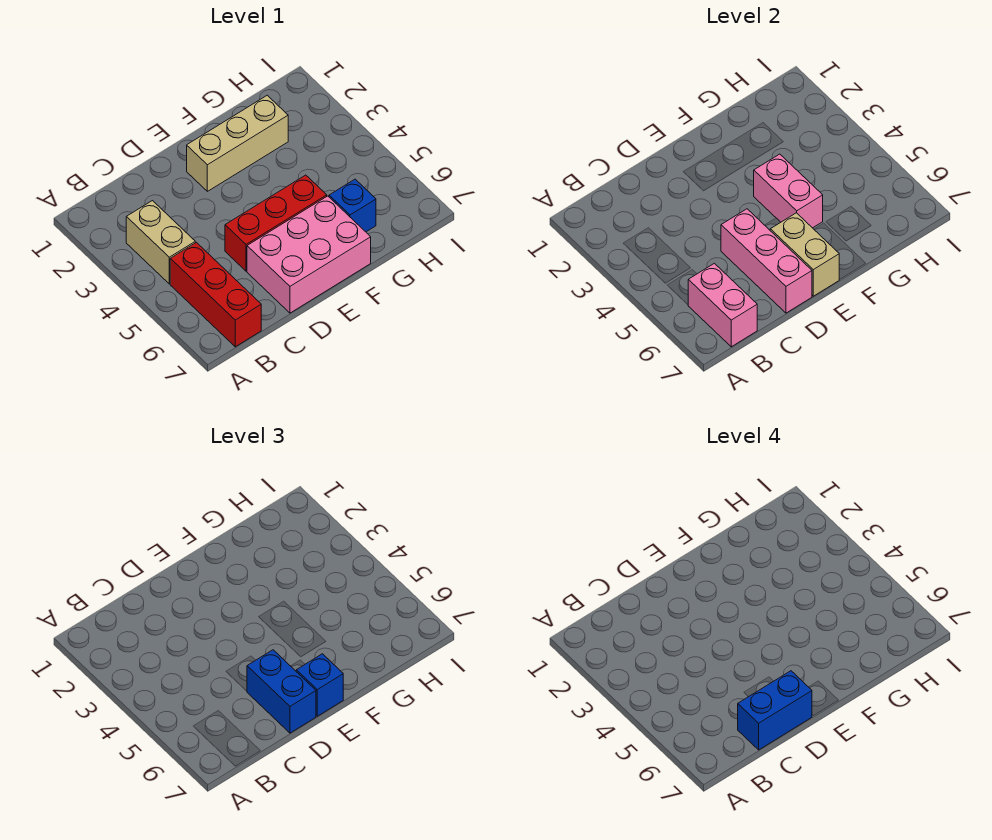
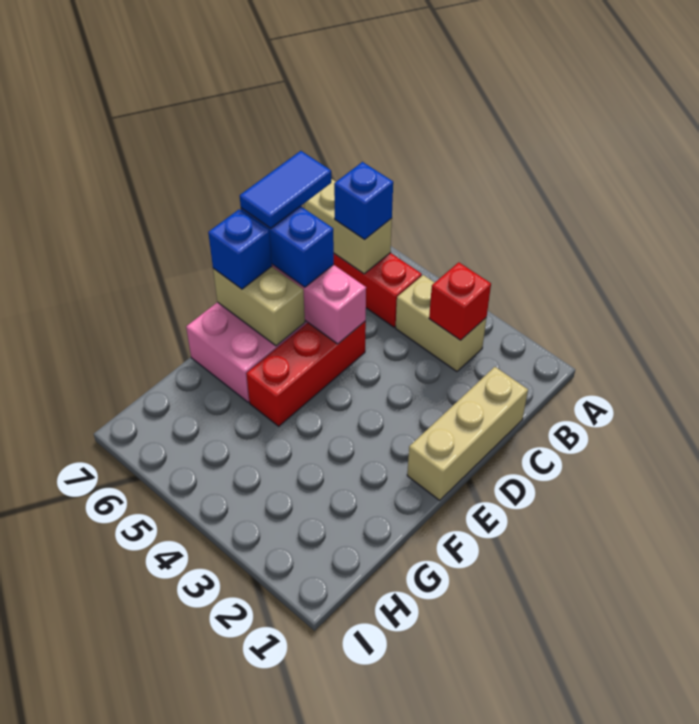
none -> red brick B3 level 2
pink brick B6:B7 level 2 -> tan brick B6:B7 level 2
blue brick C7:D7 level 4 -> blue tile C7:D7 level 4
tan brick E2:G2 level 1 -> tan brick C1:E1 level 1
pink brick F4:F5 level 2 -> none
blue brick G6 level 1 -> blue brick B6 level 3

